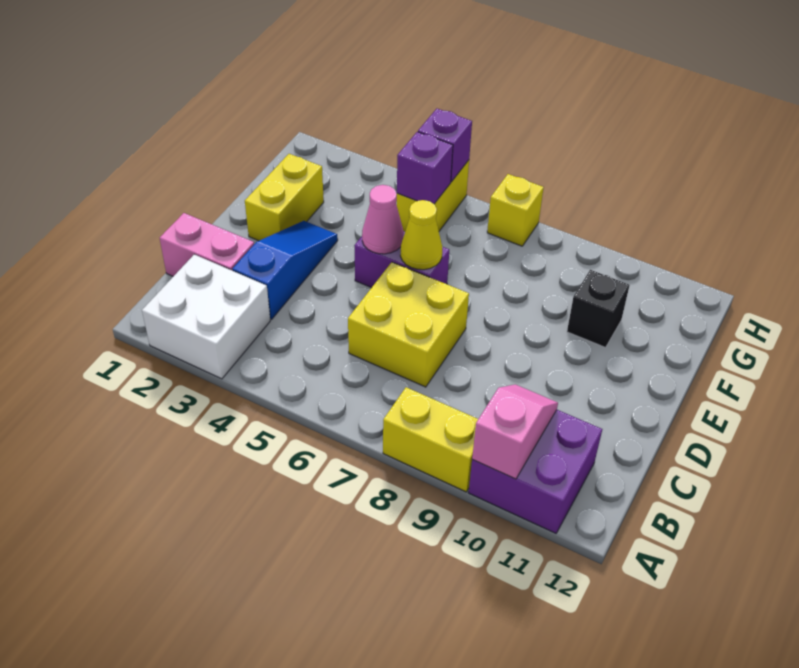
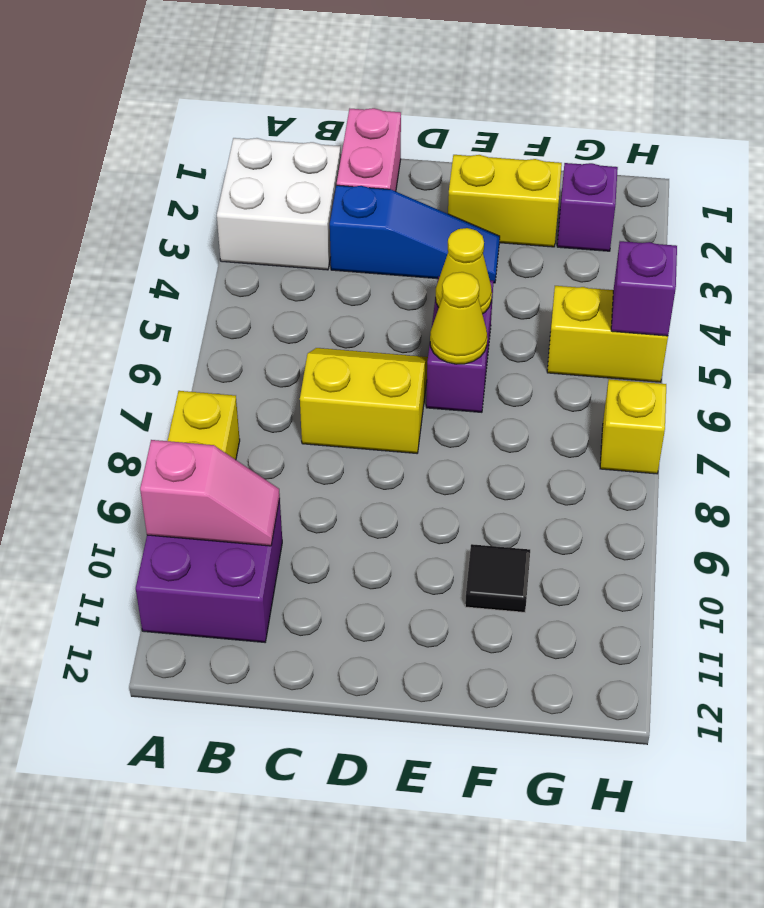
yellow brick C6:D7 level 1 -> yellow slope C6:D7 level 1 top 7
pink cone E5 level 2 -> yellow cone E5 level 2
black brick F10 level 1 -> black tile F10 level 1
purple brick G5 level 2 -> purple brick G2 level 1

